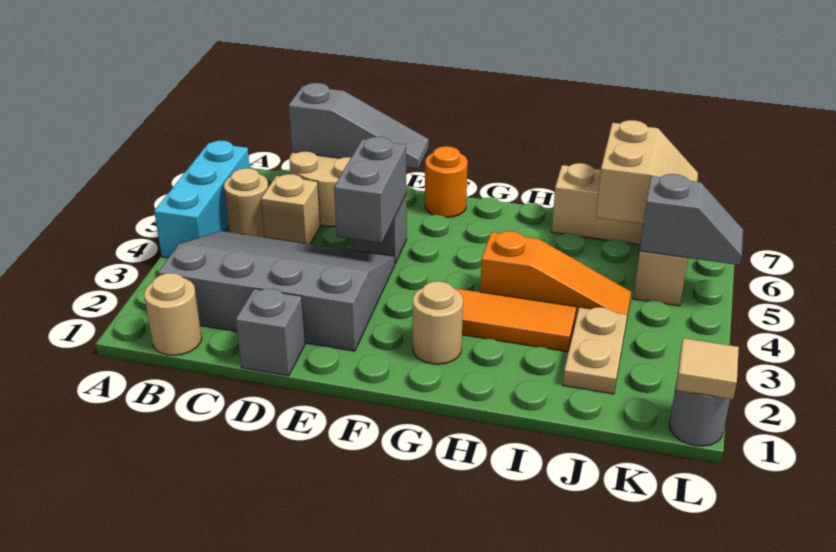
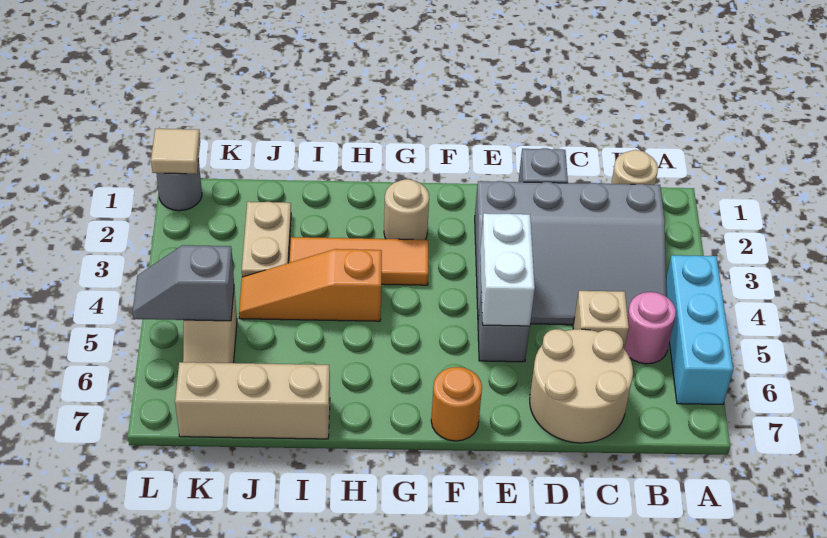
tan round brick B5 level 1 -> pink round brick B5 level 1
grey slope C7:E7 level 2 top C -> none
grey brick E4:E5 level 2 -> white brick E4:E5 level 2
tan slope J6:K7 level 2 top J -> none

